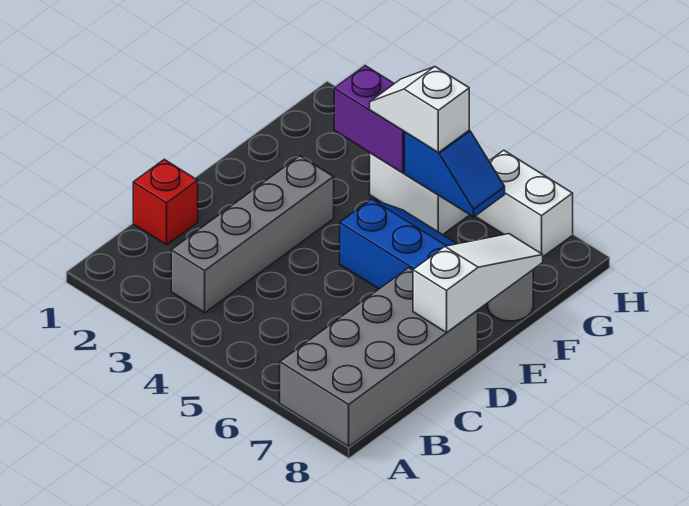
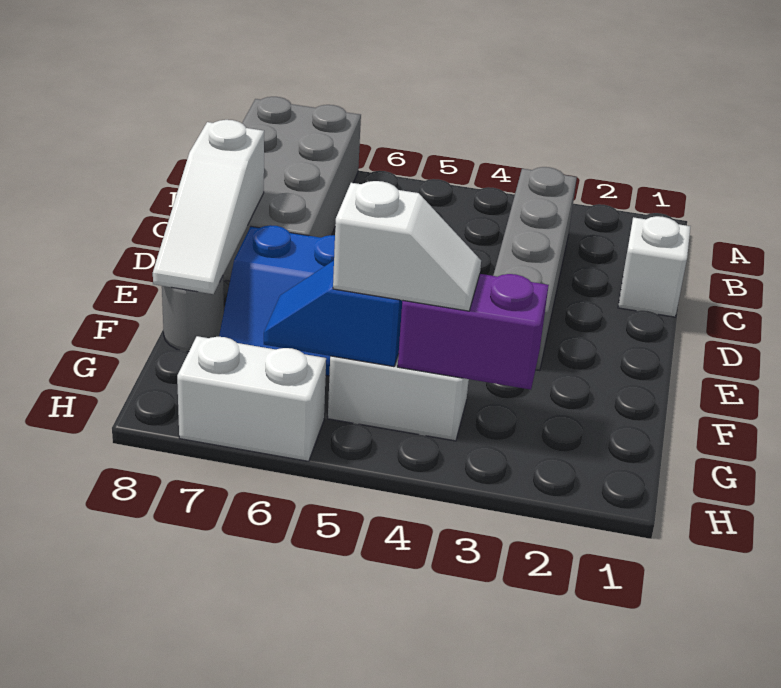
red brick C1 level 1 -> white brick C1 level 1

